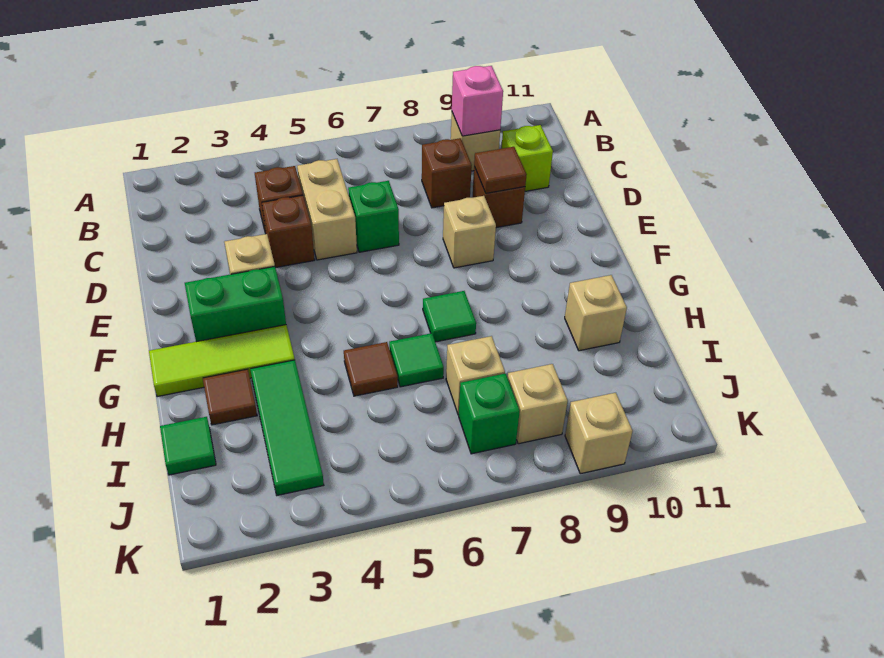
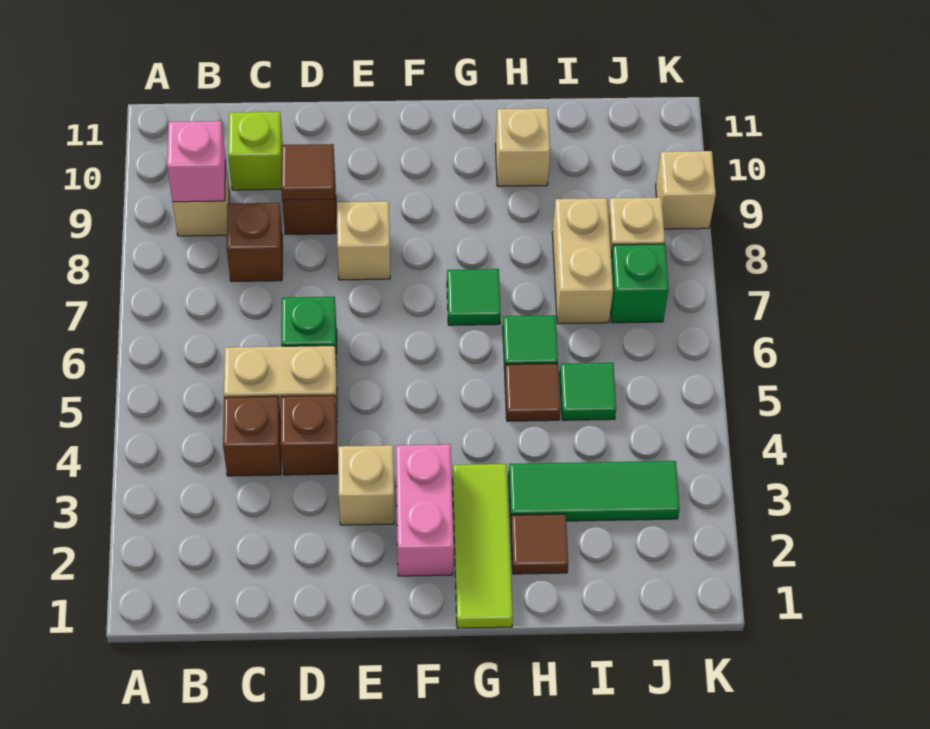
green brick F2:F3 level 1 -> pink brick F2:F3 level 1
green tile I1 level 1 -> green tile I5 level 1
tan brick I7 level 1 -> tan brick I7:I8 level 1

